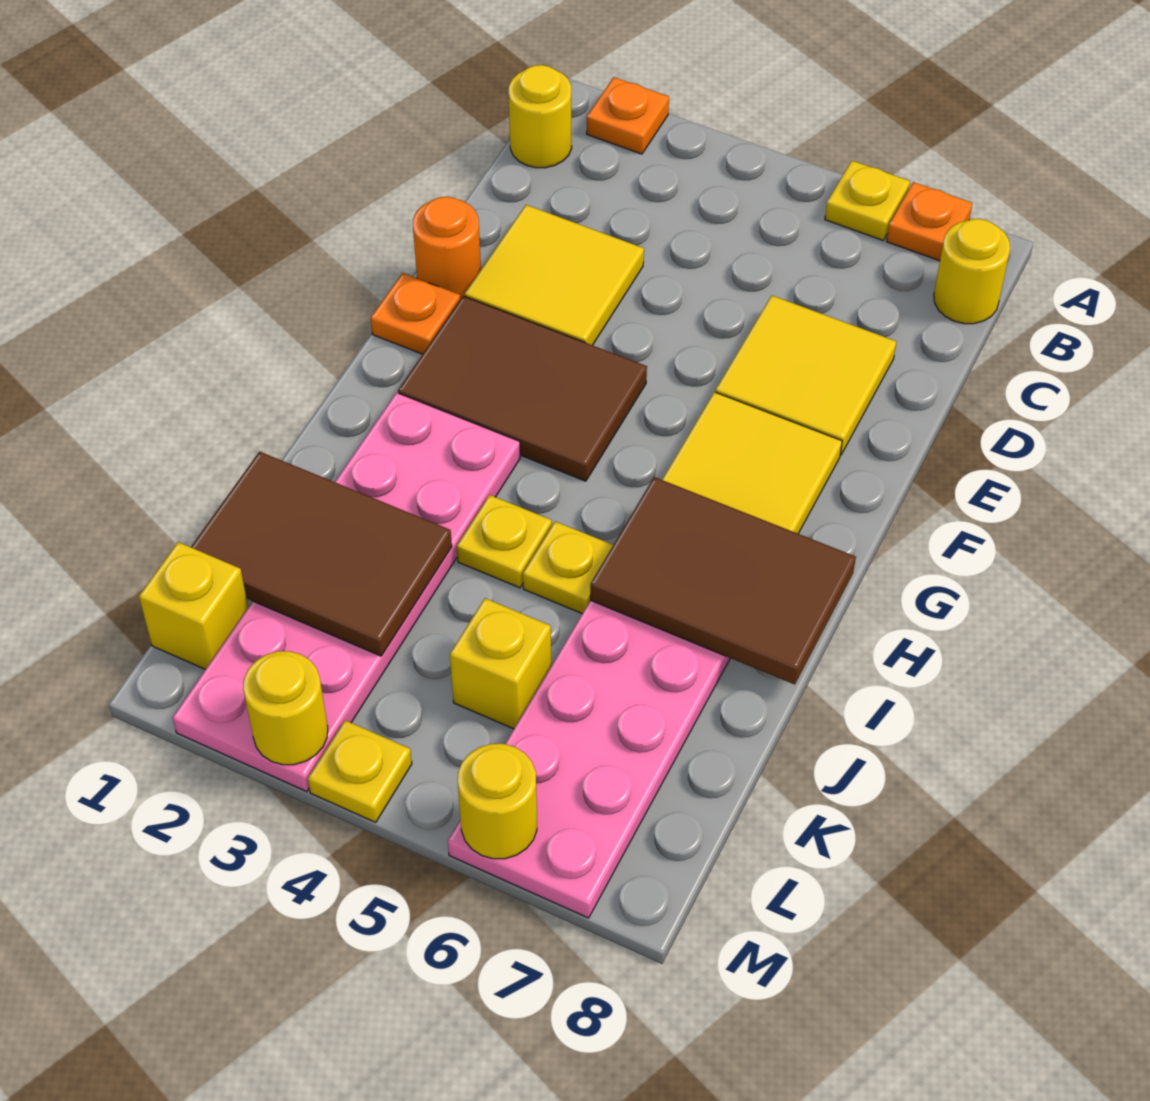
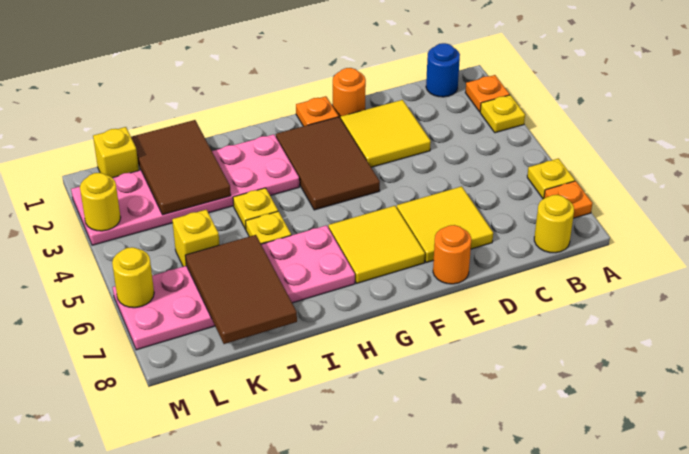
yellow round brick B1 level 1 -> blue round brick B1 level 1
none -> orange round brick E8 level 1
brown tile H6:I8 level 2 -> brown tile J6:K8 level 2
yellow plate M4 level 1 -> yellow plate A3 level 1

